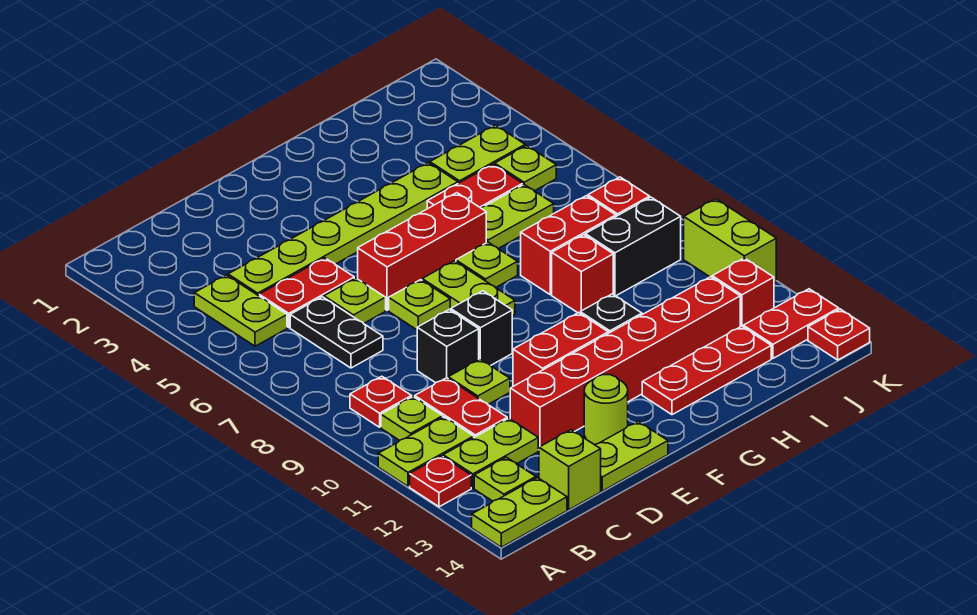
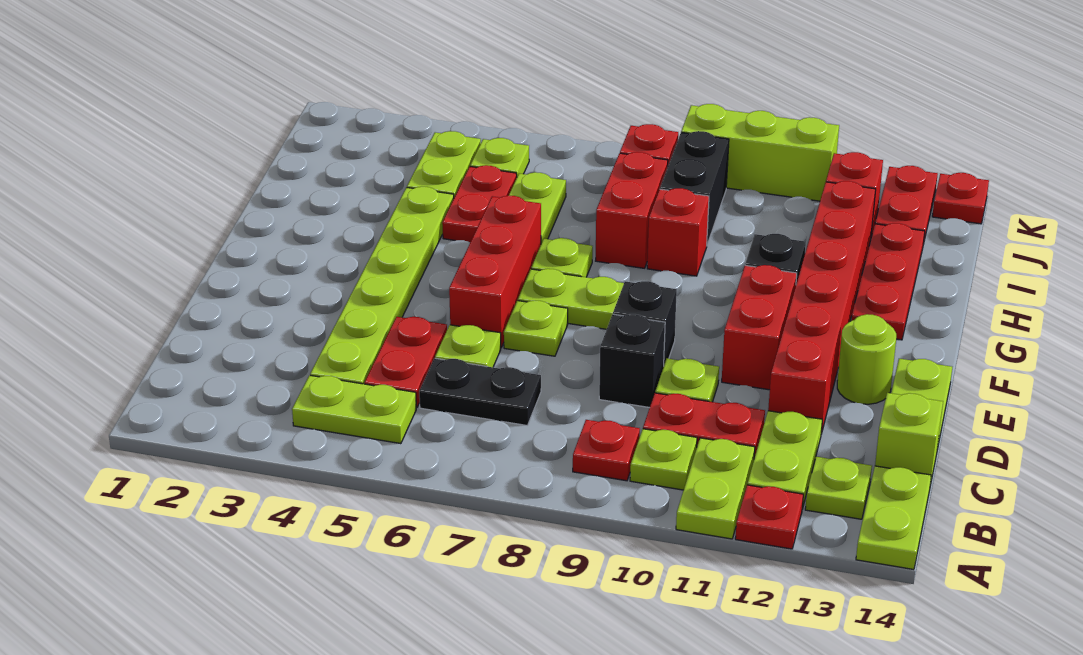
lime brick K10:K11 level 1 -> lime brick K9:K11 level 1

